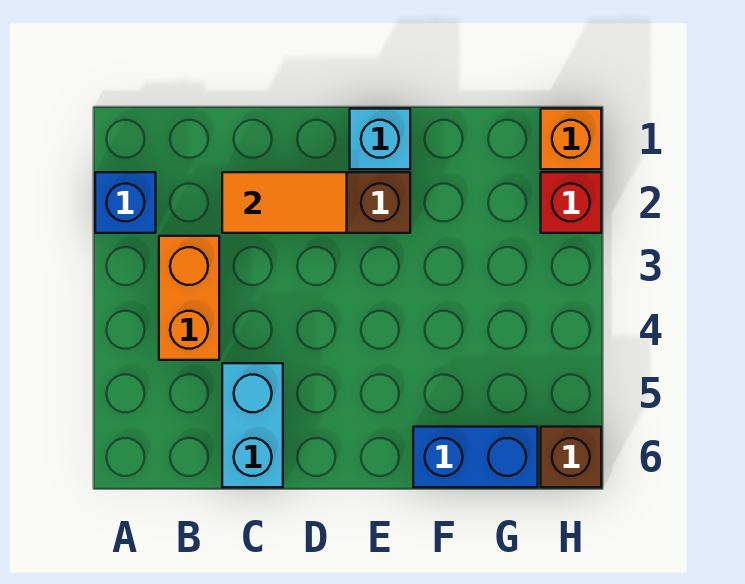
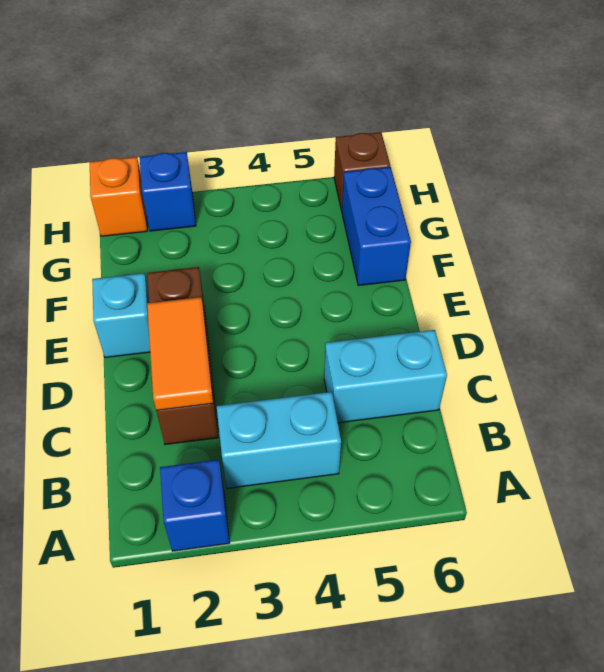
orange brick B3:B4 level 1 -> cyan brick B3:B4 level 1
red brick H2 level 1 -> blue brick H2 level 1

